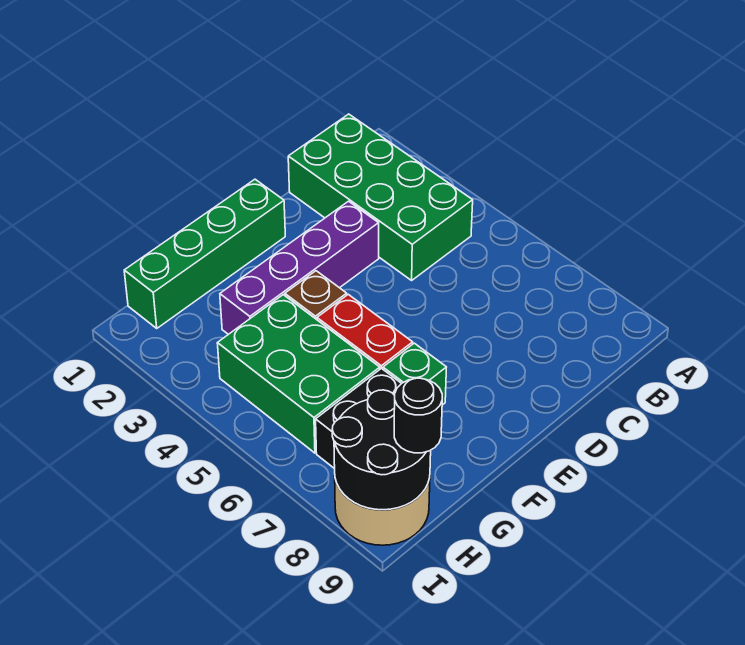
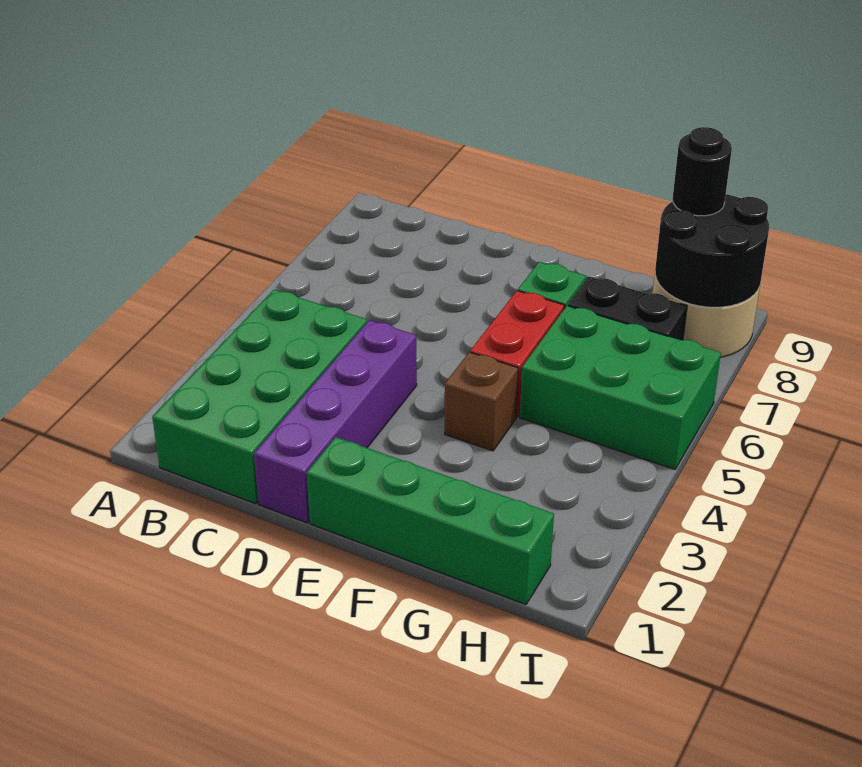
purple brick D3:G3 level 1 -> purple brick D1:D4 level 1
green brick G4:H6 level 1 -> green brick G5:I6 level 1

